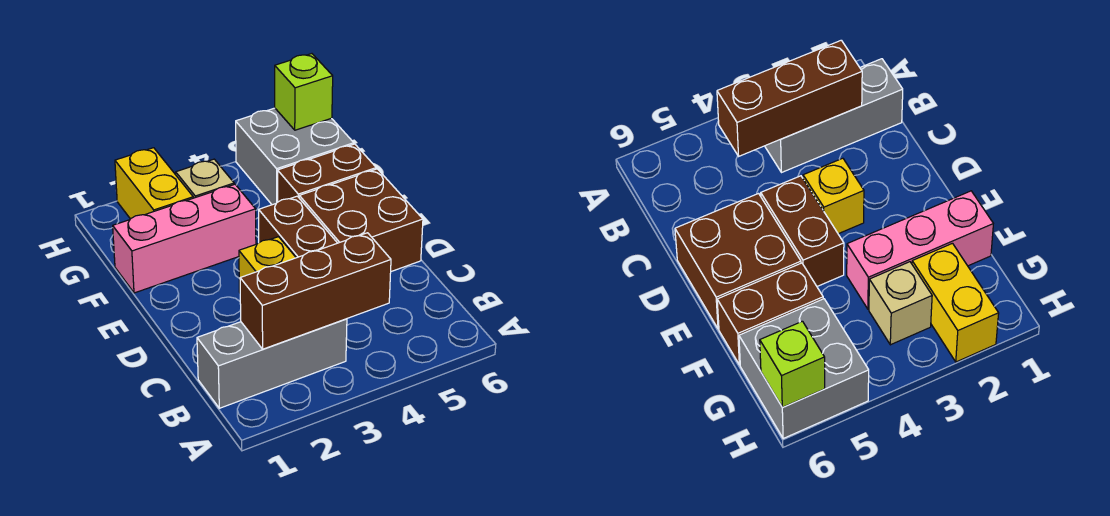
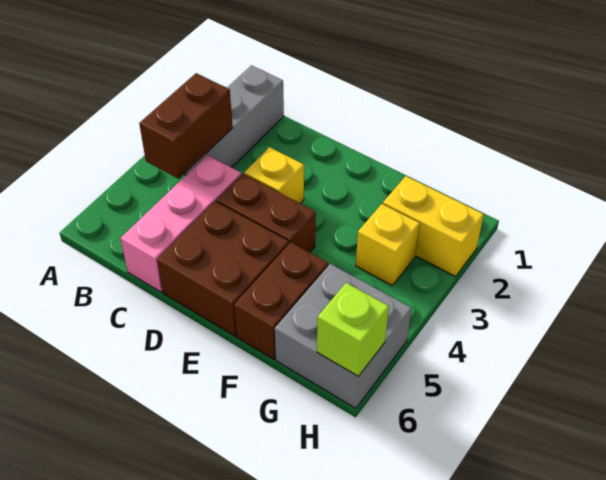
brown brick B2:B4 level 2 -> brown brick B3:B4 level 2
pink brick F1:F3 level 1 -> pink brick C4:C6 level 1
tan brick G3 level 1 -> yellow brick G3 level 1

